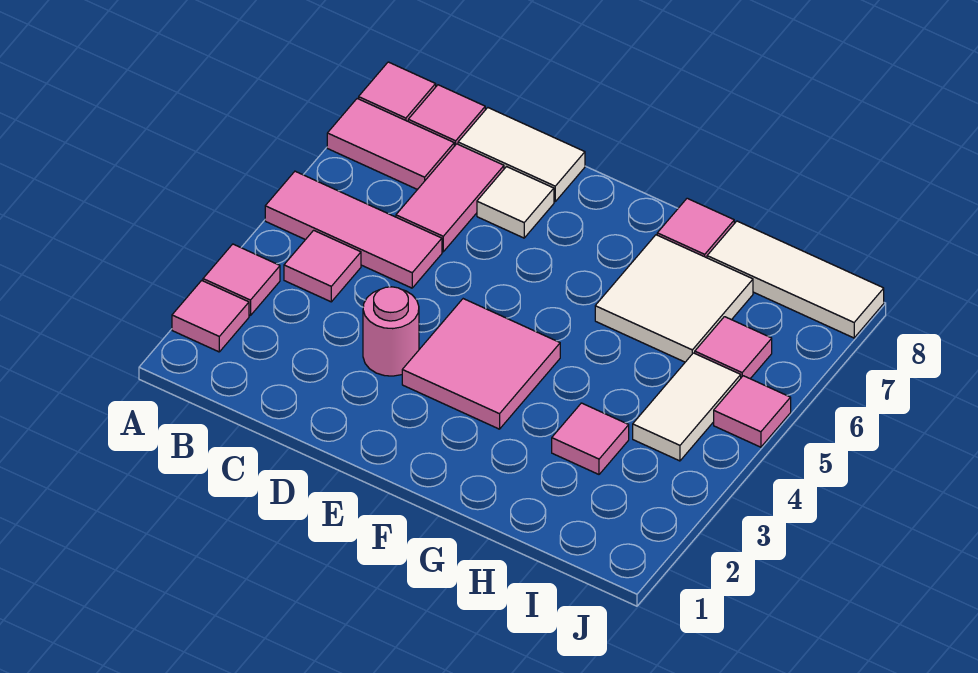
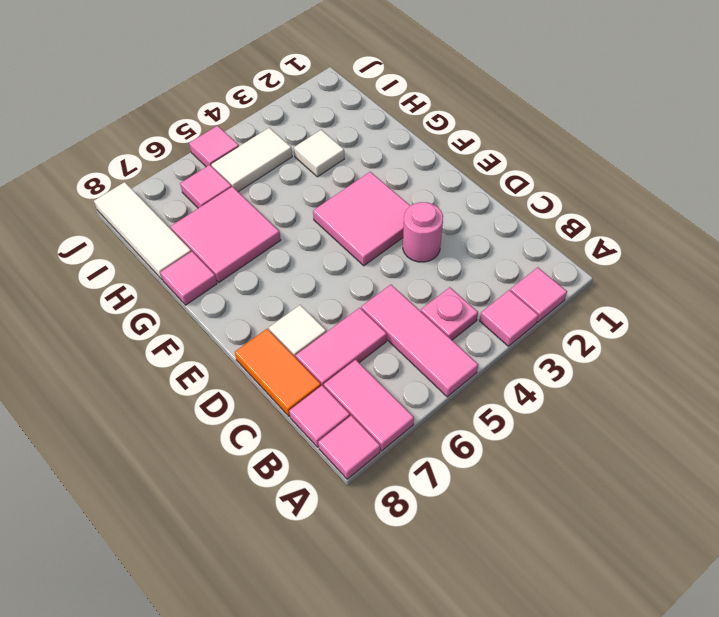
pink tile B4 level 1 -> pink plate B4 level 1
white tile C8:D8 level 1 -> orange tile C8:D8 level 1
white tile G6:H7 level 1 -> pink tile G6:H7 level 1
pink tile H3 level 1 -> white tile H3 level 1

